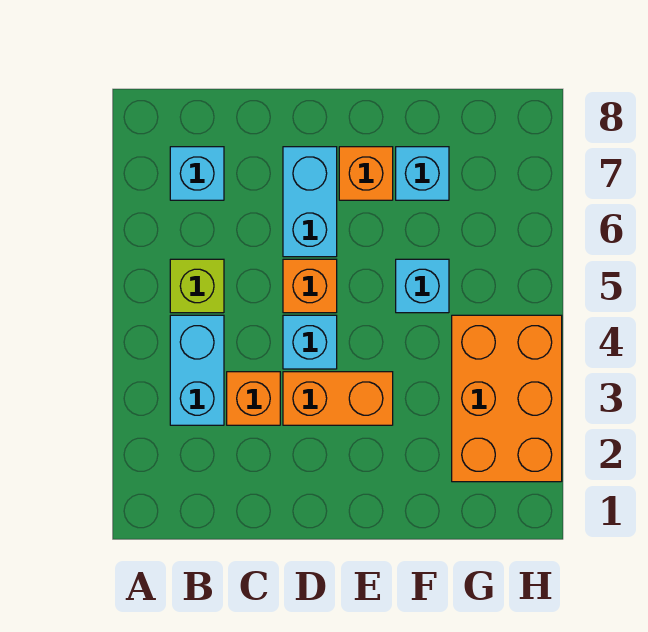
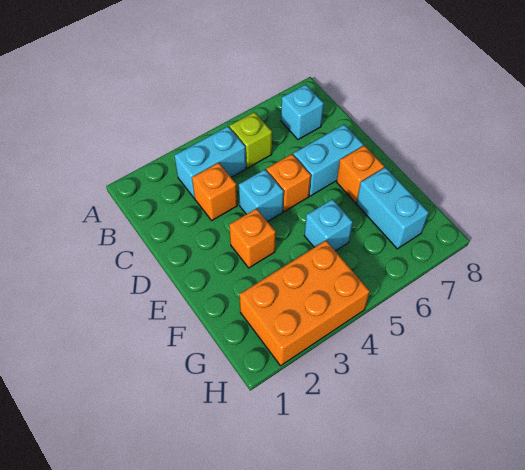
orange brick D3:E3 level 1 -> orange brick E3 level 1
cyan brick F7 level 1 -> cyan brick F7:G7 level 1

